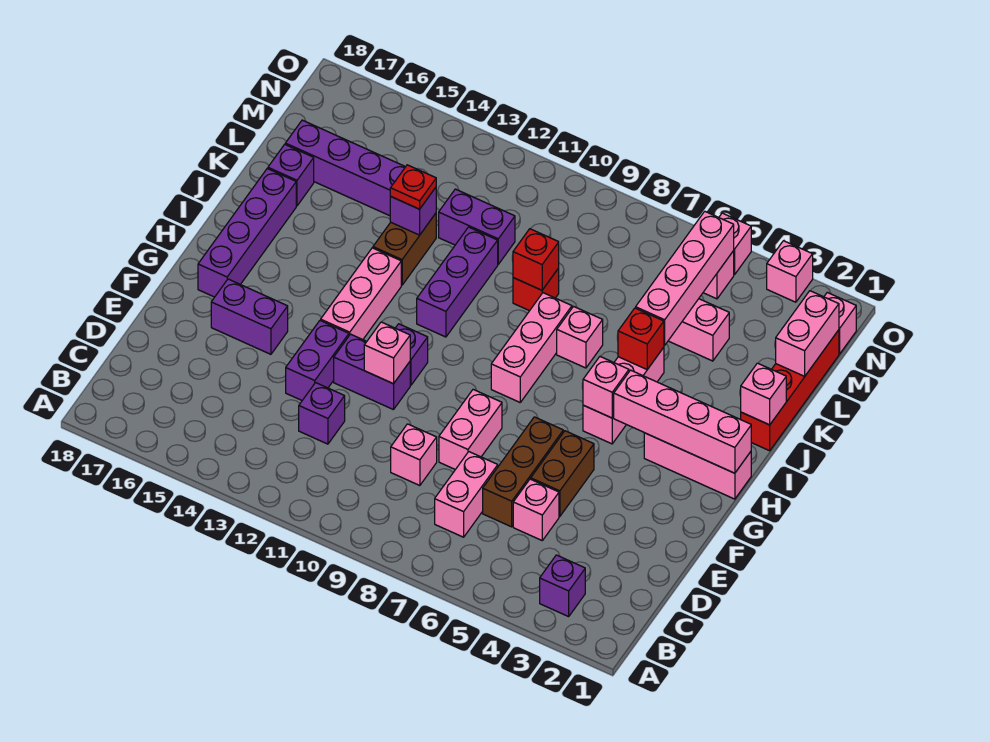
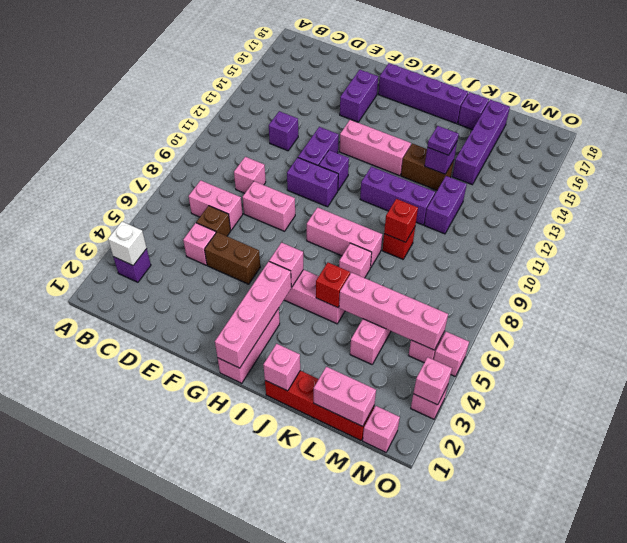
none -> white brick B3 level 2
brown brick D6:F6 level 1 -> brown brick D6 level 1
purple brick E13:F13 level 1 -> purple brick F10:G10 level 1
pink brick F11 level 2 -> pink brick O3 level 2
red plate K13 level 3 -> purple plate K13 level 3

